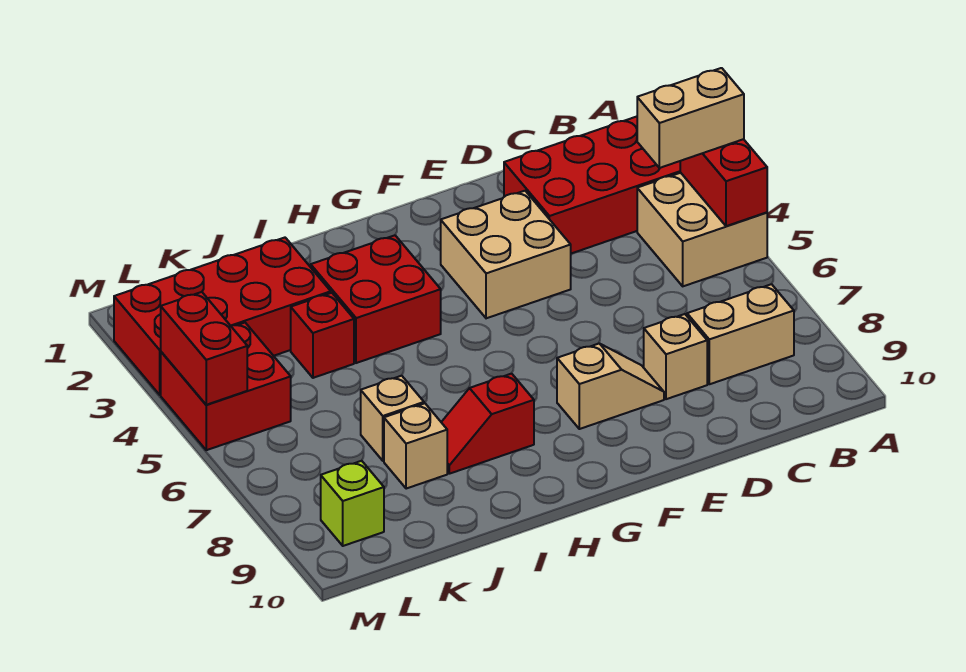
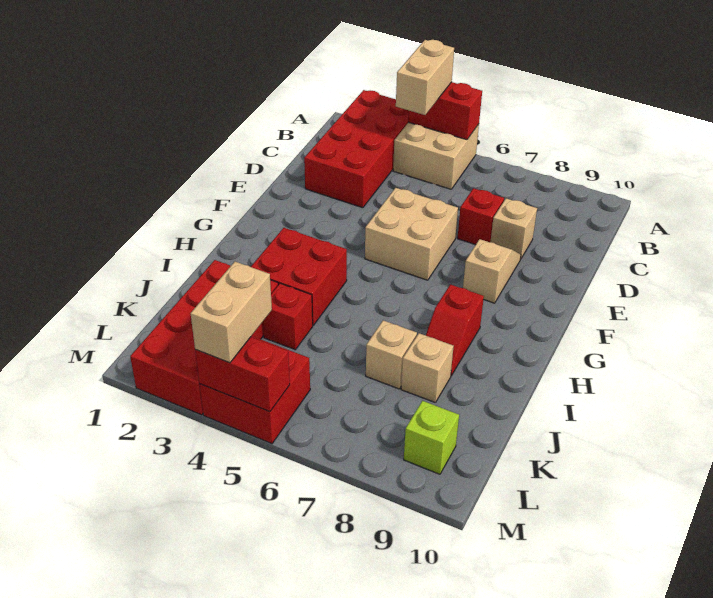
tan brick B8:C8 level 1 -> tan brick L4:M4 level 3
none -> red brick D7 level 1
tan brick E3:F4 level 1 -> tan brick E5:F6 level 1

